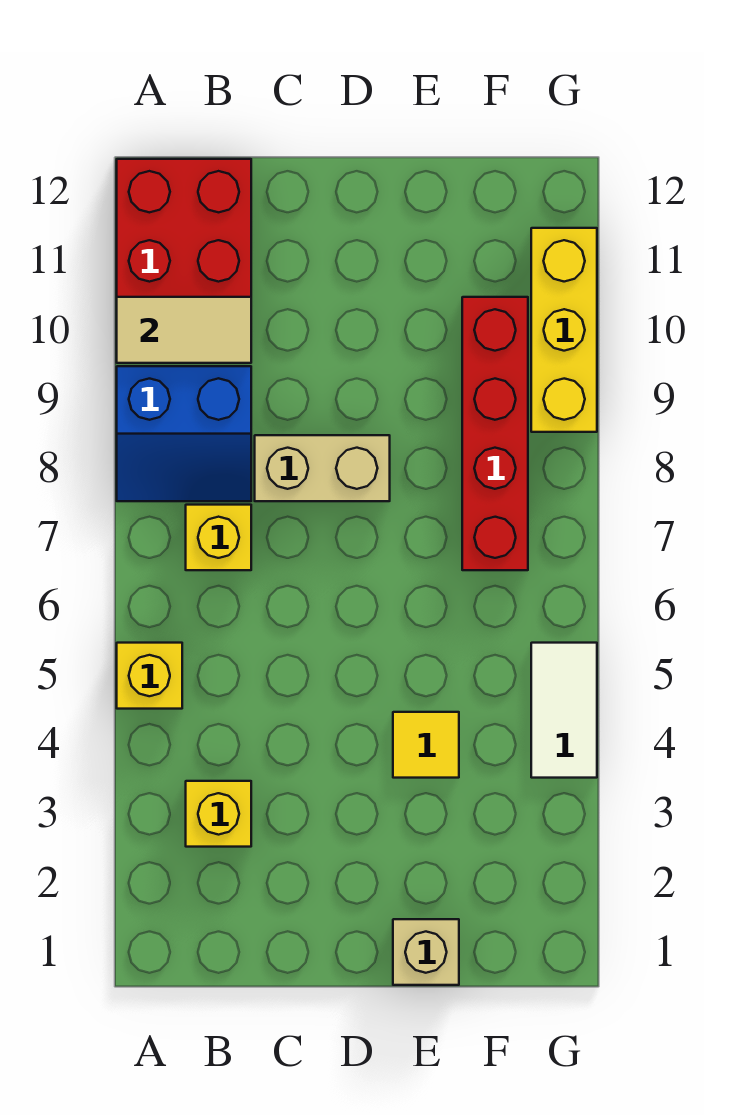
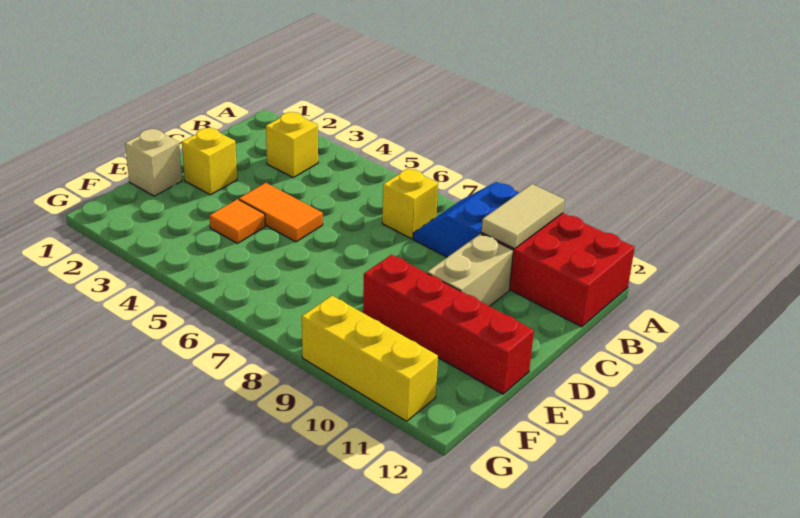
yellow brick A5 level 1 -> yellow brick D2 level 1
tan brick C8:D8 level 1 -> tan brick C10:D10 level 1
none -> orange tile D4:D5 level 1
yellow tile E4 level 1 -> orange tile E4 level 1
red brick F7:F10 level 1 -> red brick E9:E12 level 1
white tile G4:G5 level 1 -> none

